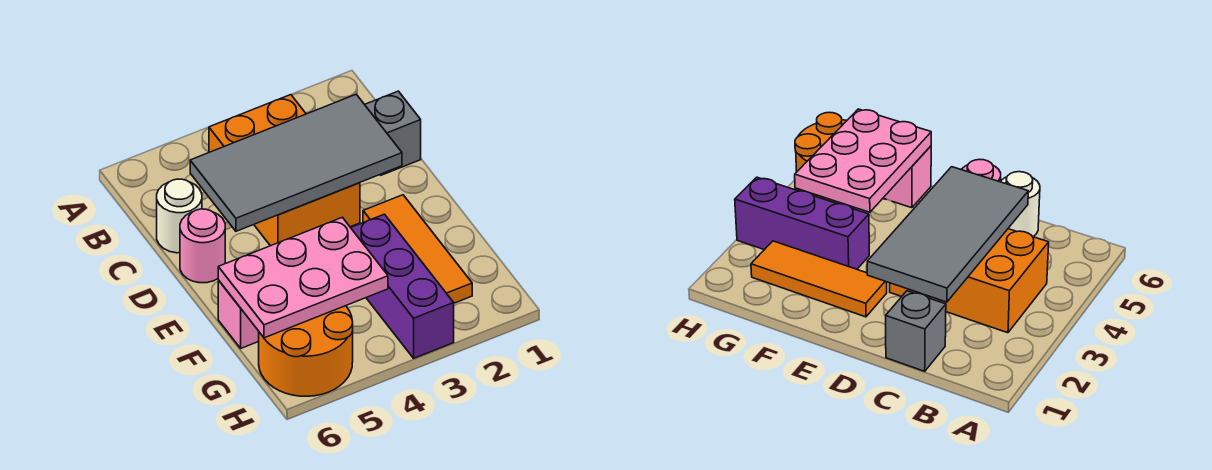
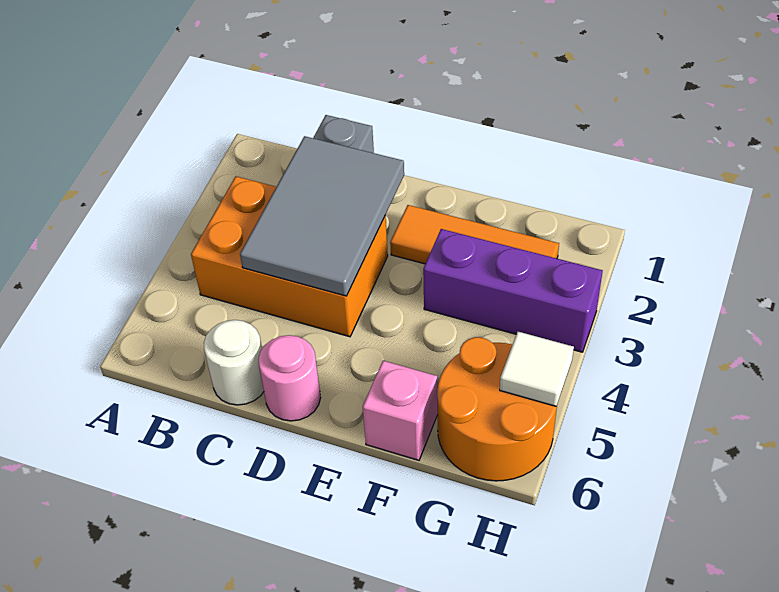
grey tile C2:D5 level 2 -> grey tile C2:D4 level 2
pink plate F4:G6 level 2 -> none
none -> white tile H5 level 2

